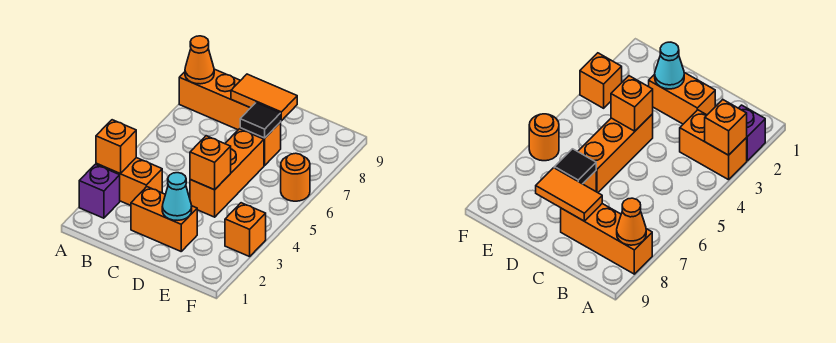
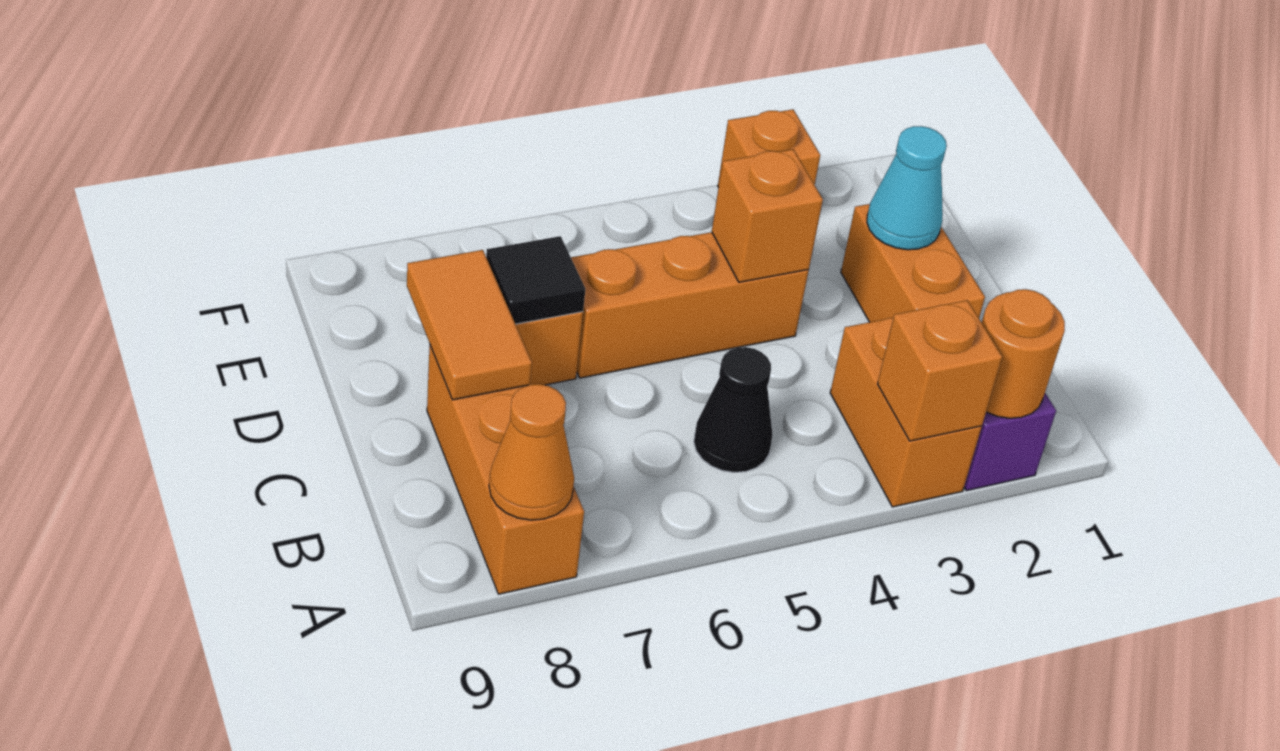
none -> black cone B5 level 1
orange round brick F6 level 1 -> orange round brick A2 level 2

